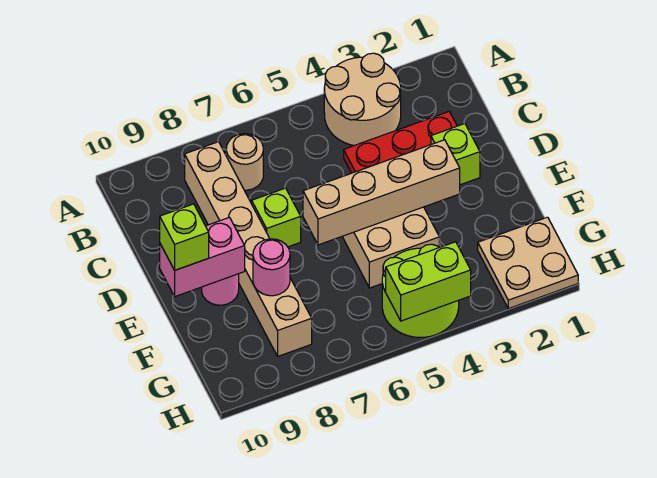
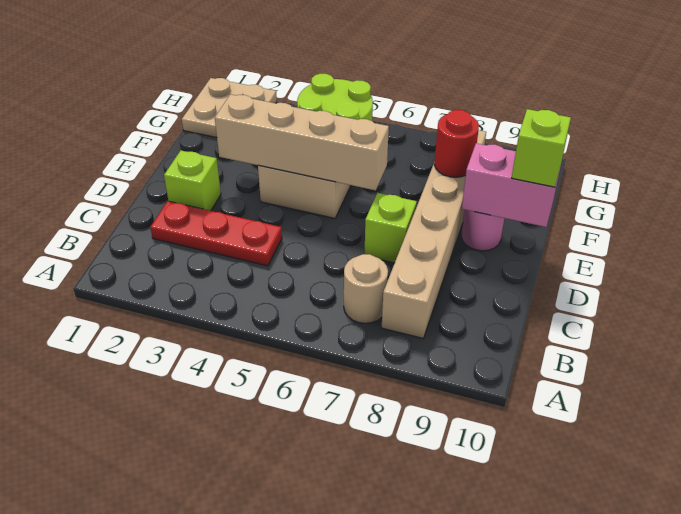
tan round brick A3:B4 level 1 -> none
pink round brick F8 level 2 -> red round brick F8 level 2
lime brick H4:H5 level 2 -> none

